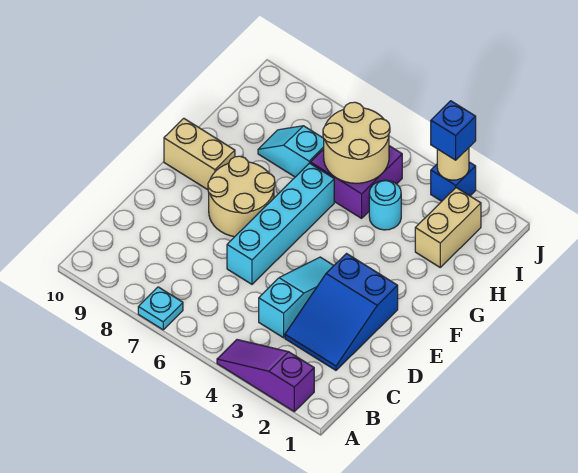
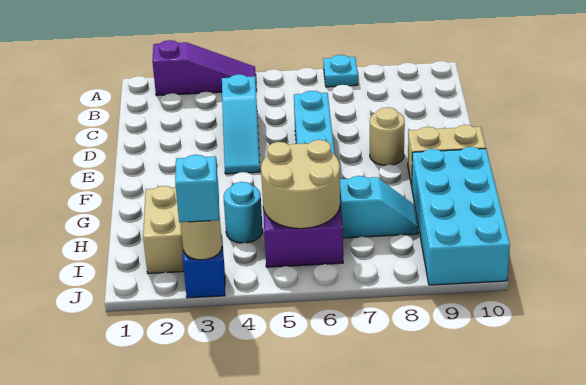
blue slope C2:E3 level 1 top E -> none
tan round brick E7:F8 level 1 -> tan round brick E8 level 1
none -> cyan brick G9:J10 level 1
blue brick J3 level 3 -> cyan brick J3 level 3

